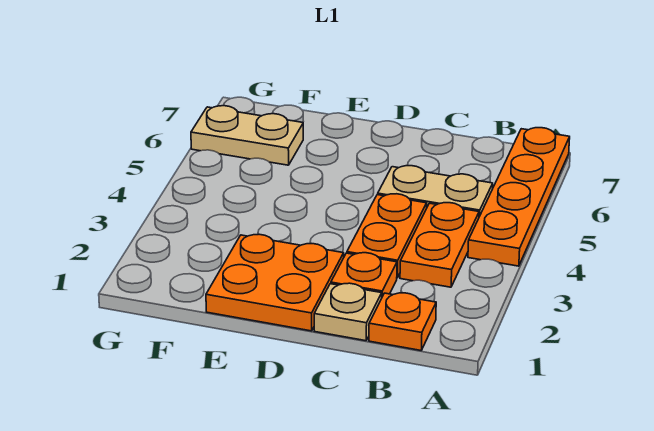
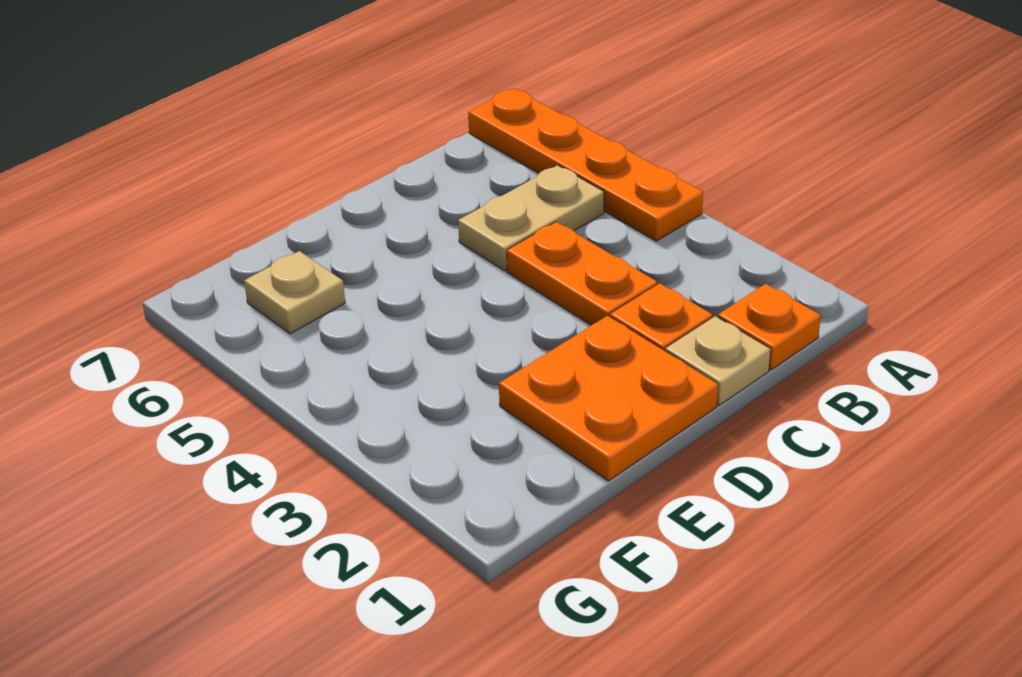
orange plate B3:B4 level 1 -> none
tan plate F6:G6 level 1 -> tan plate F6 level 1

